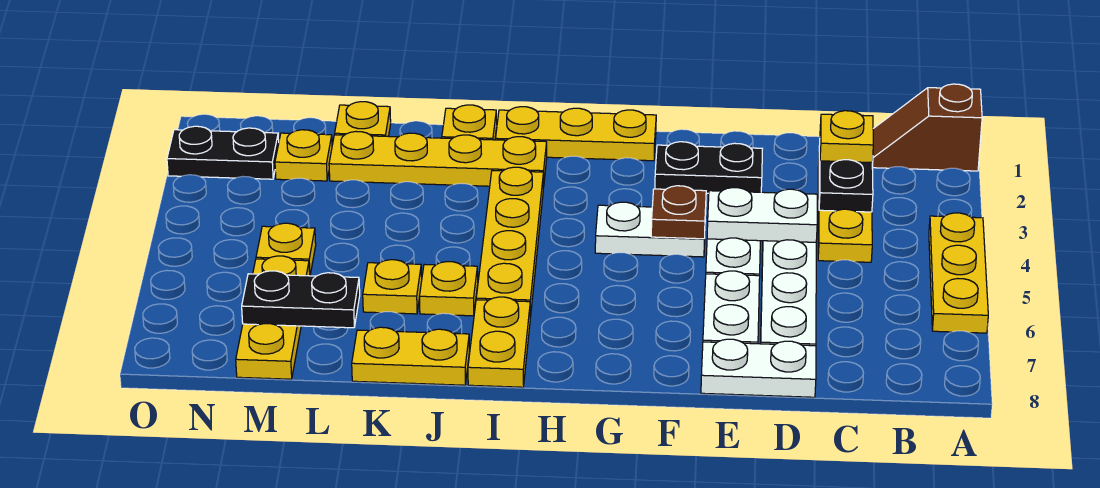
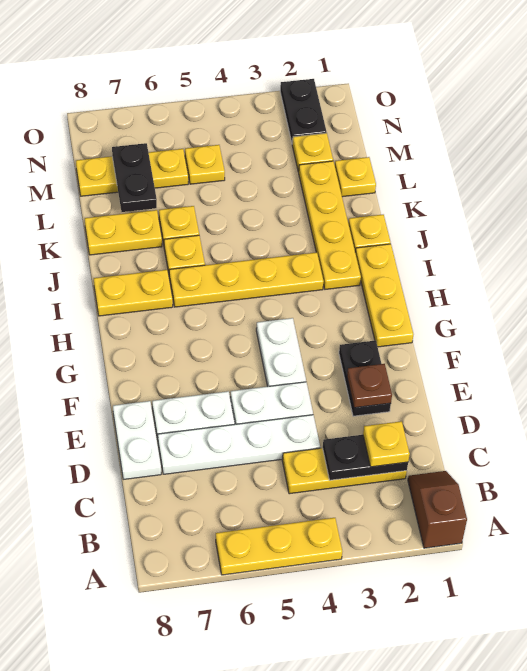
white plate D4:E4 level 2 -> none
brown plate F4 level 2 -> brown plate E2 level 2
yellow plate J8:K8 level 1 -> yellow plate K7:K8 level 1

